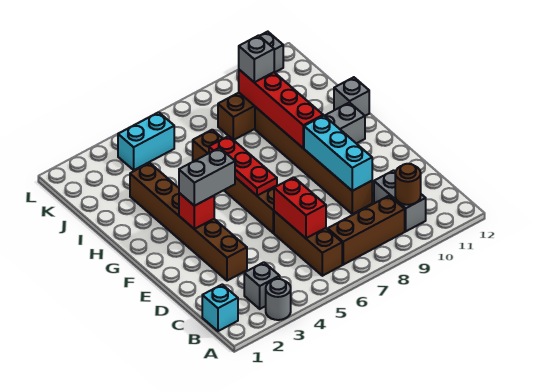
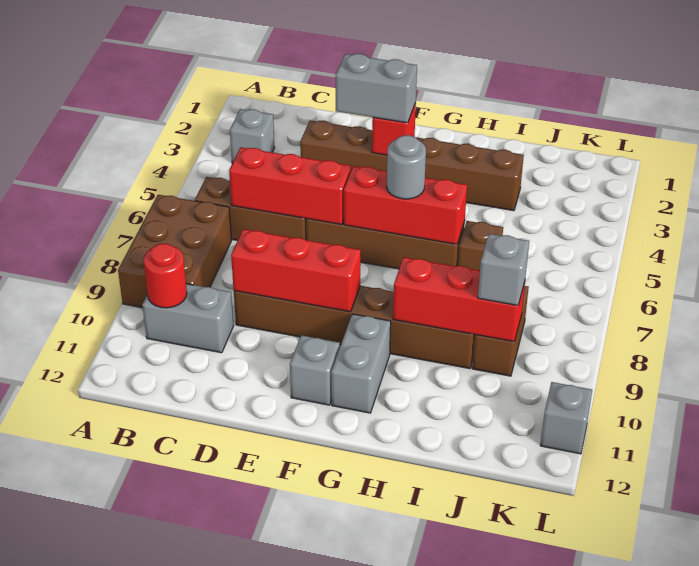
grey round brick A3 level 1 -> grey round brick G6 level 3
cyan brick B1 level 1 -> none
brown brick B7:B9 level 1 -> brown brick A7:B9 level 1
brown round brick B10 level 2 -> red round brick B10 level 2
red brick C6:D6 level 2 -> red brick C6:E6 level 2
cyan brick D9:F9 level 2 -> red brick D9:F9 level 2
grey brick F3:F4 level 3 -> grey brick E3:F3 level 3
red plate F6:H6 level 2 -> red brick F6:H6 level 2
red brick G9:J9 level 2 -> red brick H9:J9 level 2
grey brick H12 level 1 -> grey brick F11 level 1
cyan brick K4:K5 level 1 -> none

